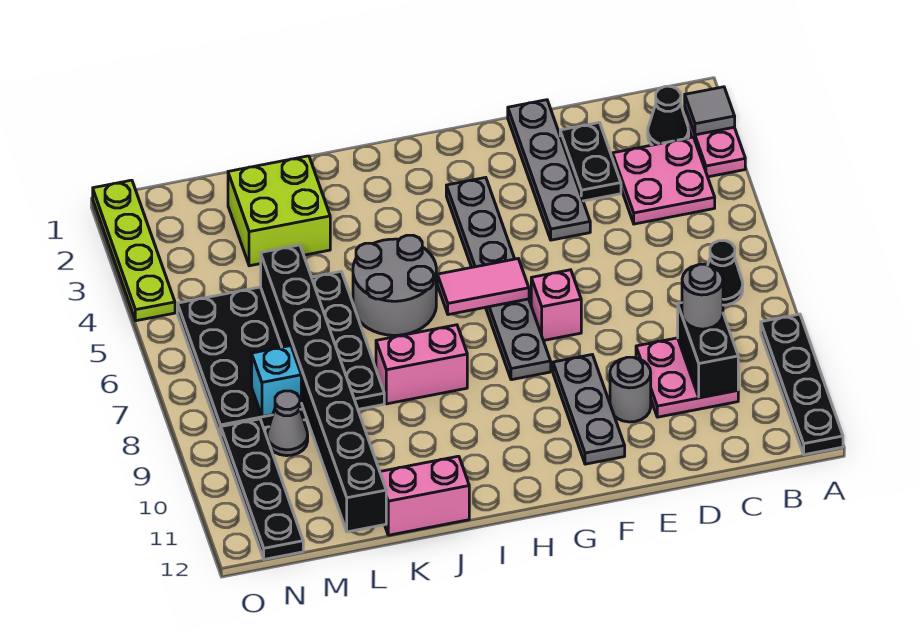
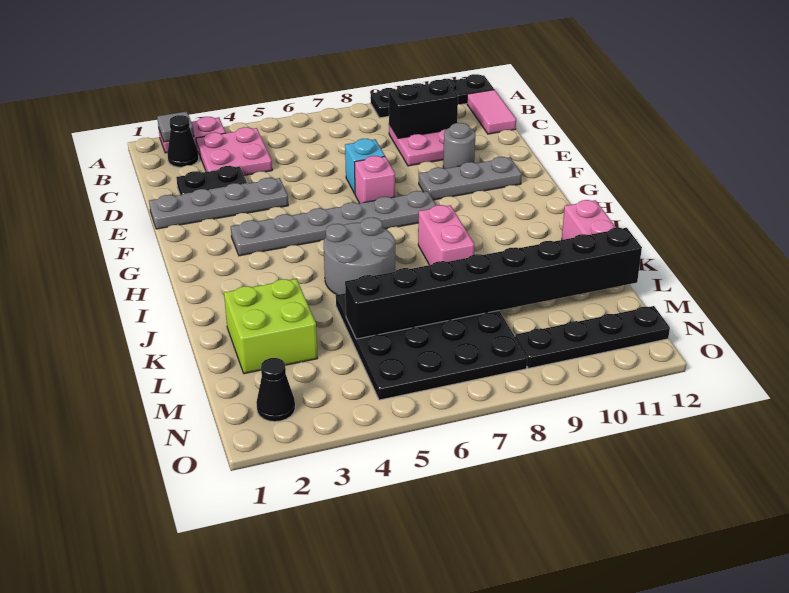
black cone B7 level 1 -> black cone N2 level 1
grey round brick C9 level 3 -> none
pink tile G6:H6 level 2 -> pink tile B12:C12 level 1
cyan brick M8 level 2 -> cyan brick E7 level 1
grey cone M9 level 1 -> none
lime plate O1:O4 level 1 -> none

